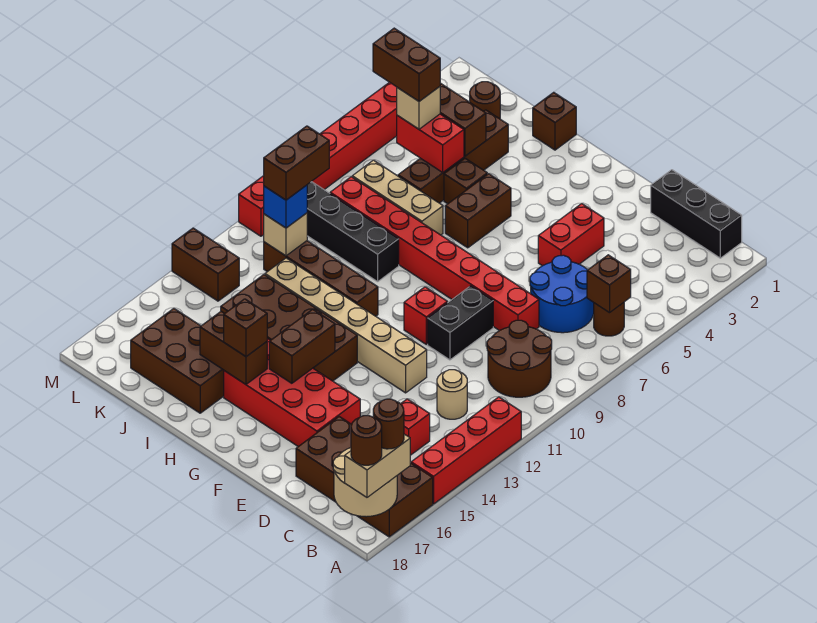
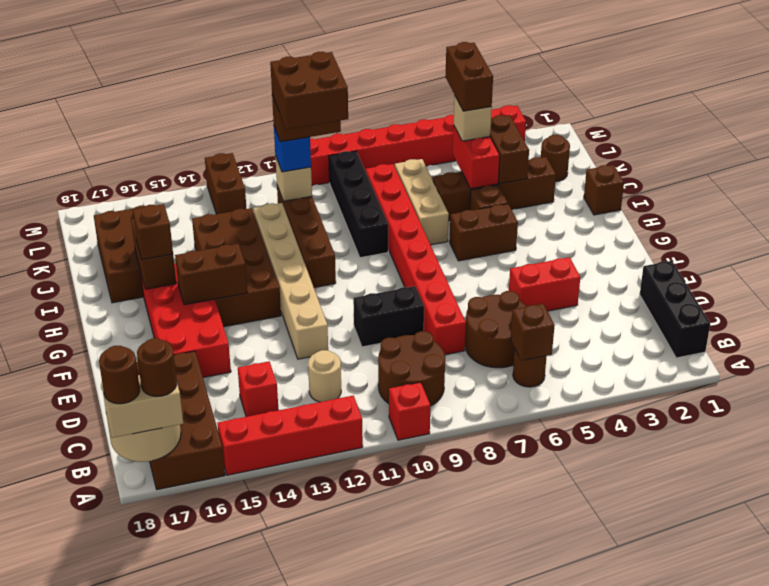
blue round brick C6:D7 level 1 -> brown round brick C6:D7 level 1
red brick F10 level 1 -> red brick A10 level 1
none -> brown brick J10:K11 level 5

